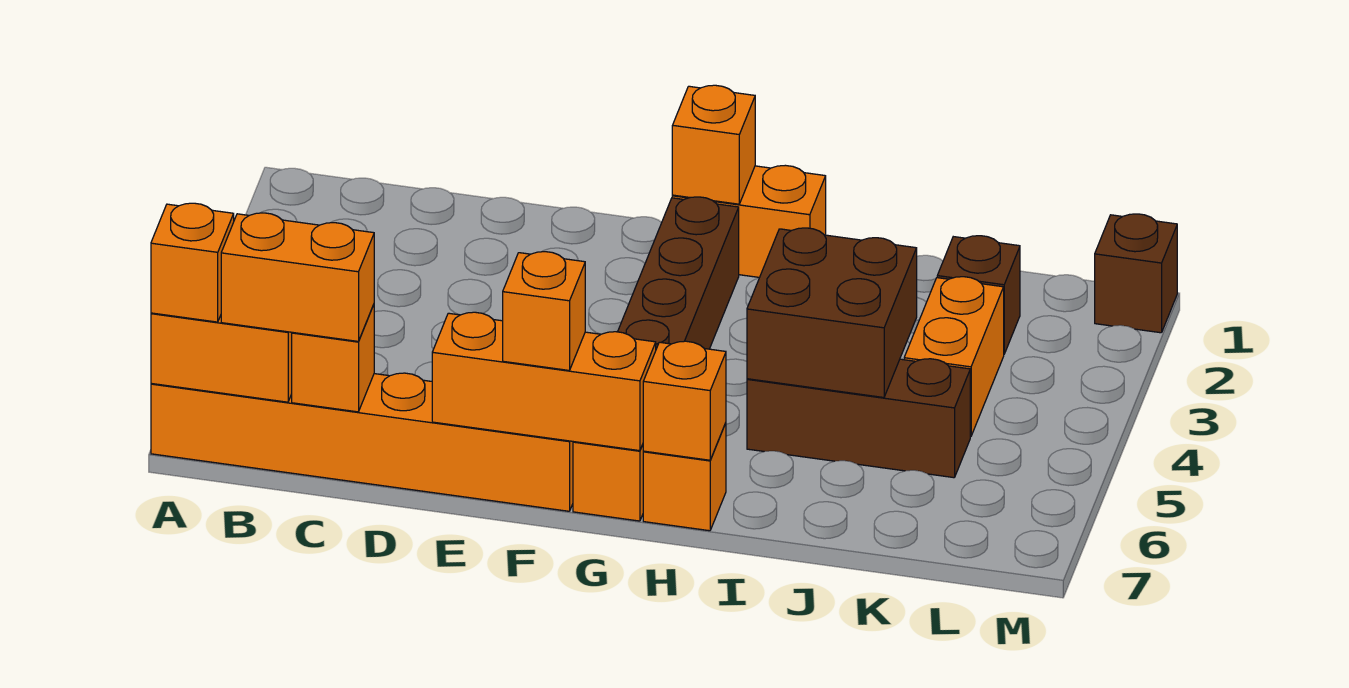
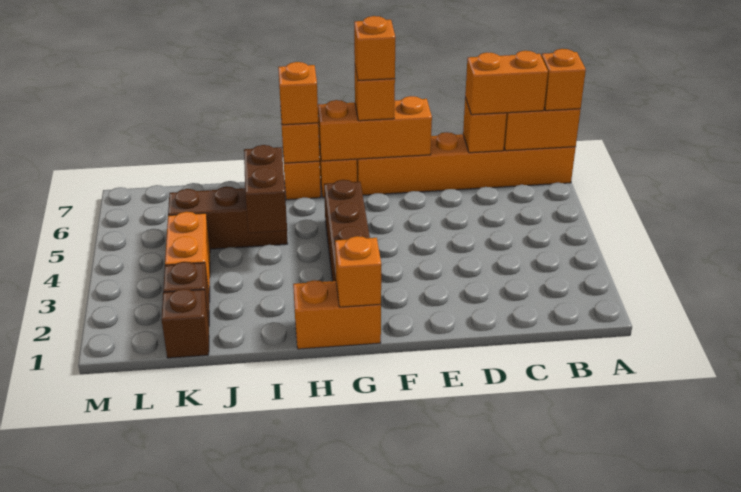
none -> orange brick F7 level 4
none -> orange brick H7 level 3
brown brick I4:J5 level 2 -> brown brick I4:I5 level 2
brown brick M1 level 1 -> brown brick K1 level 1

